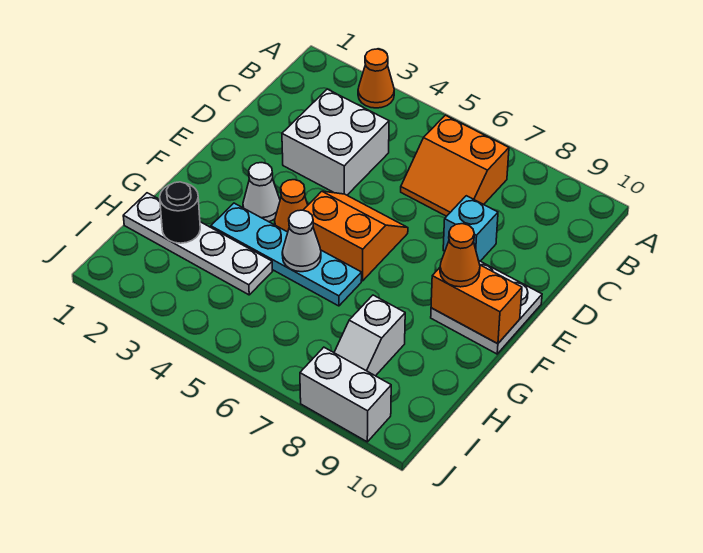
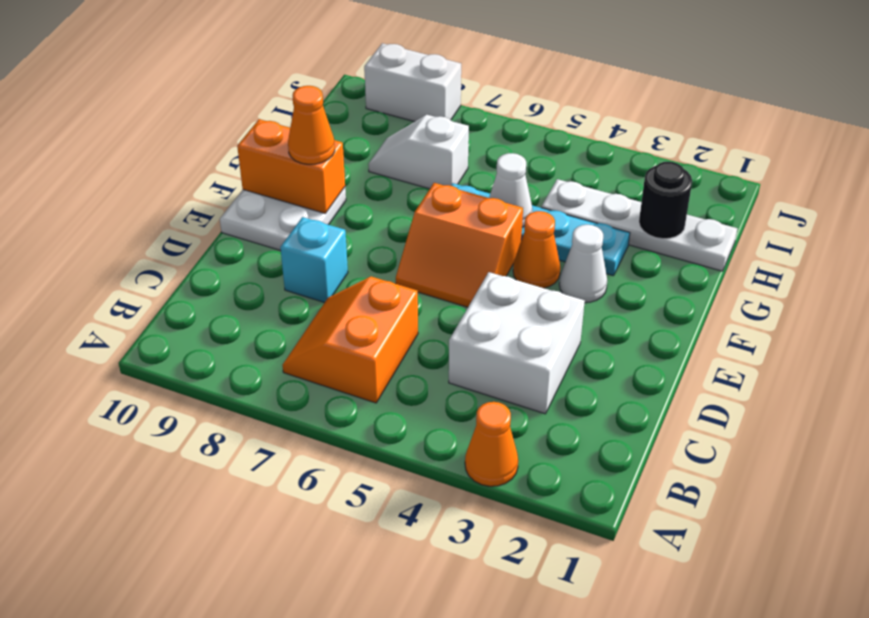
orange slope B6:C7 level 1 top B -> orange slope B6:C7 level 1 top 6
white slope H8:I8 level 1 top H -> white slope H7:H8 level 1 top 7

